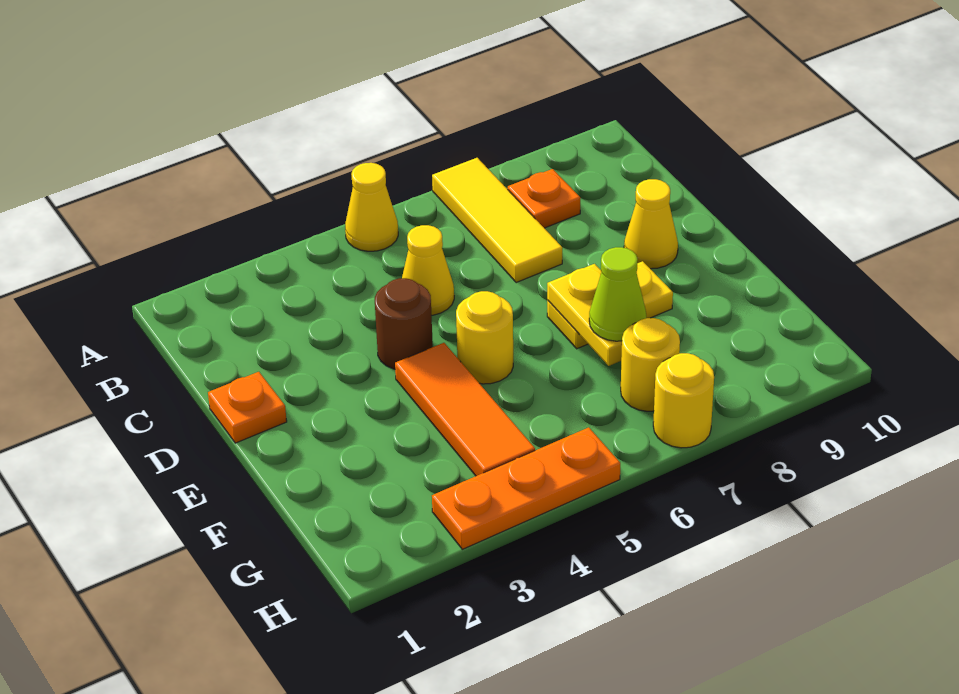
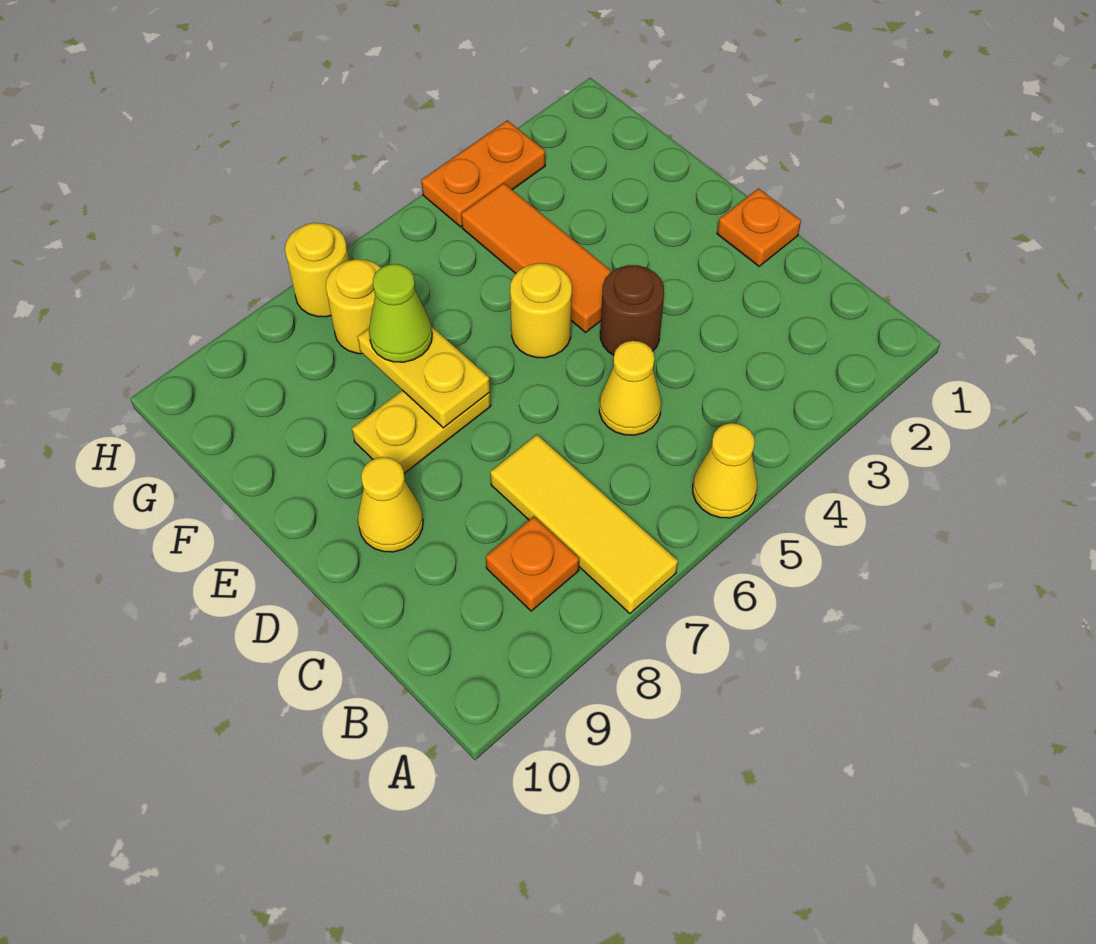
orange plate H3:H5 level 1 -> orange plate H3:H4 level 1

